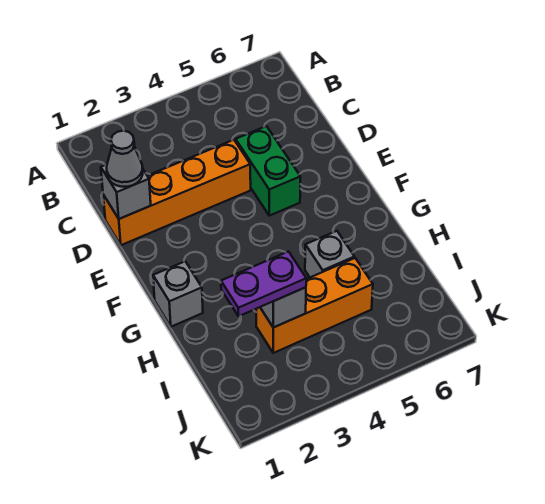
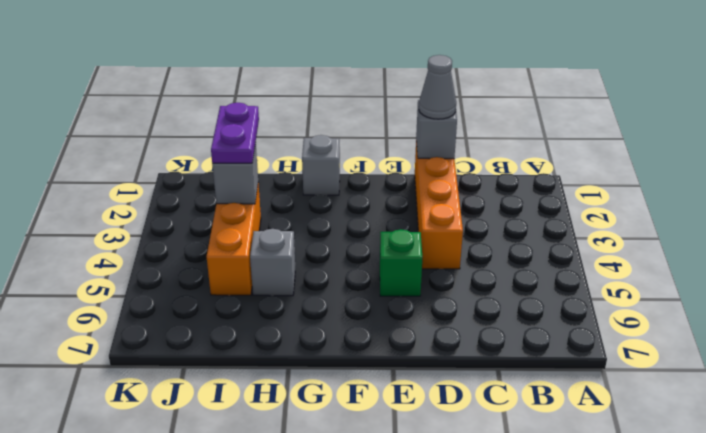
green brick D5:E5 level 1 -> green brick E5 level 1

